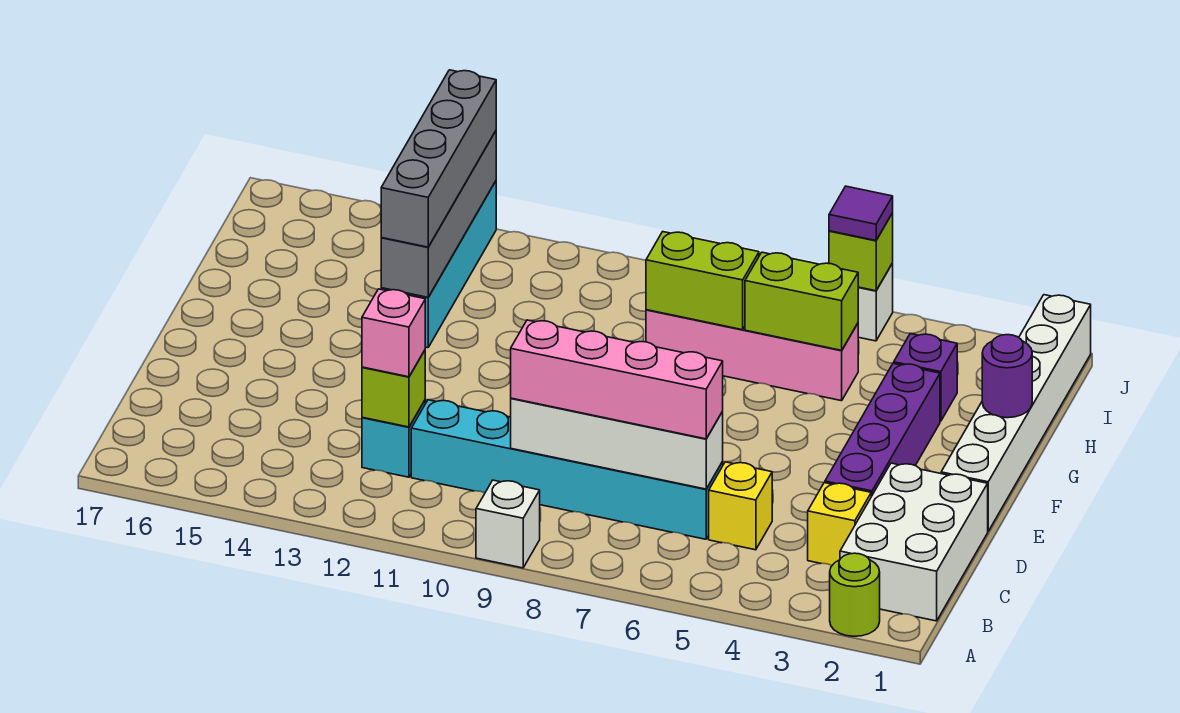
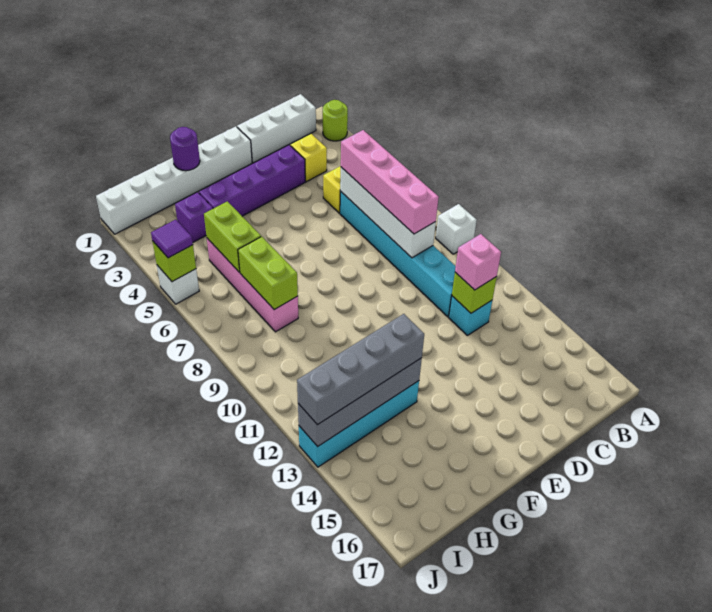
white brick B1:D2 level 1 -> white brick B1:D1 level 1

